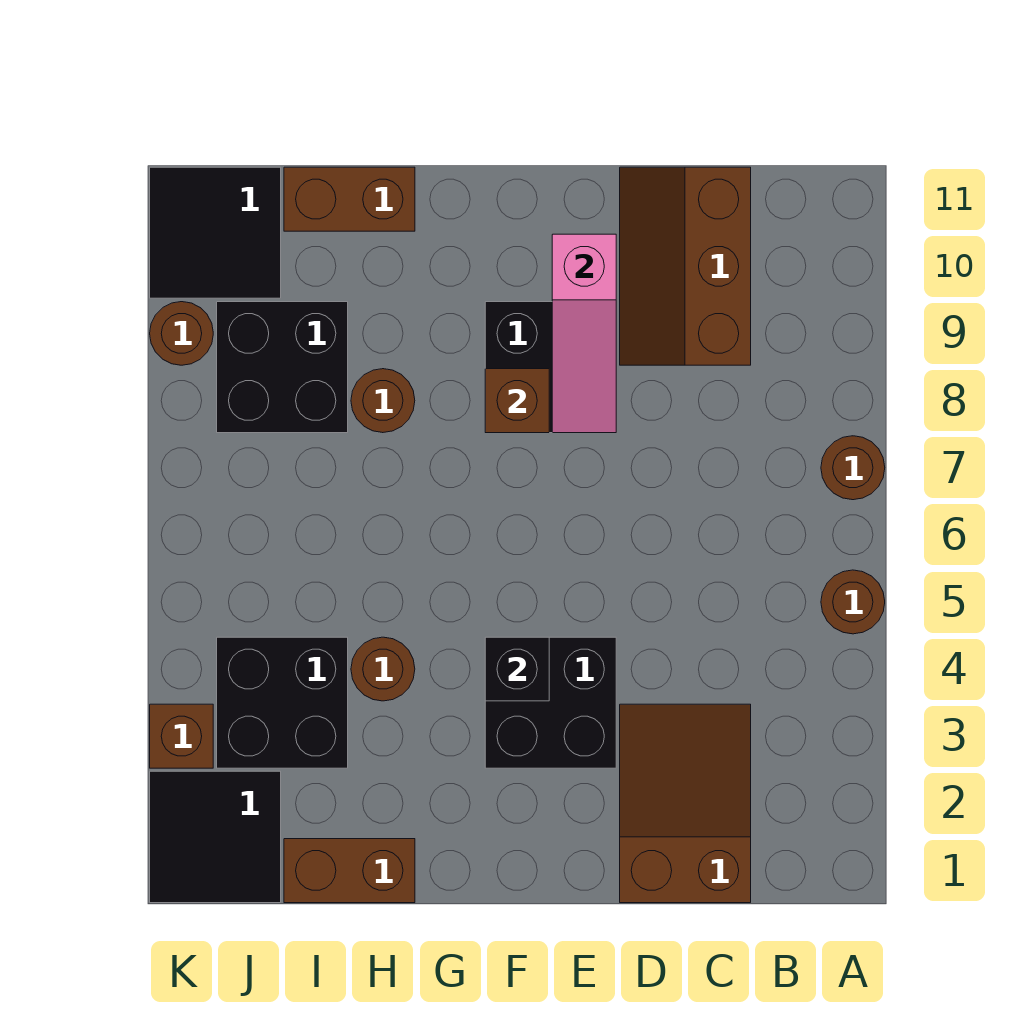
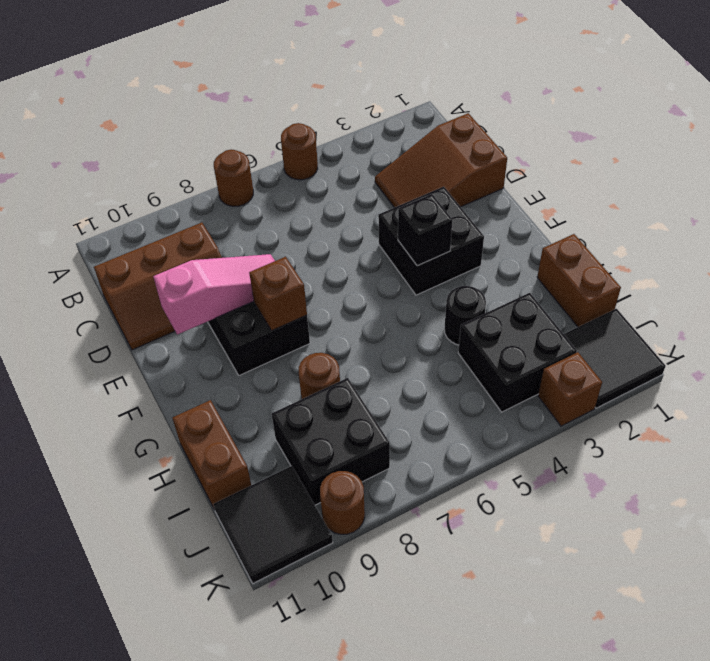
brown round brick H4 level 1 -> black round brick H4 level 1

